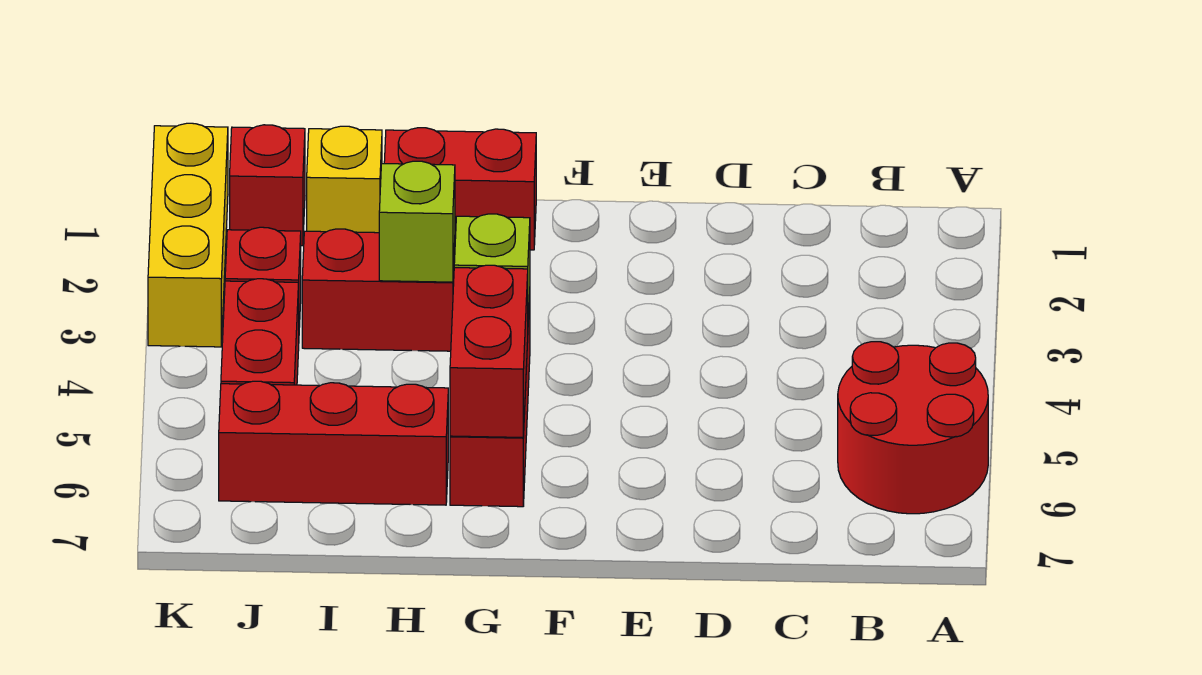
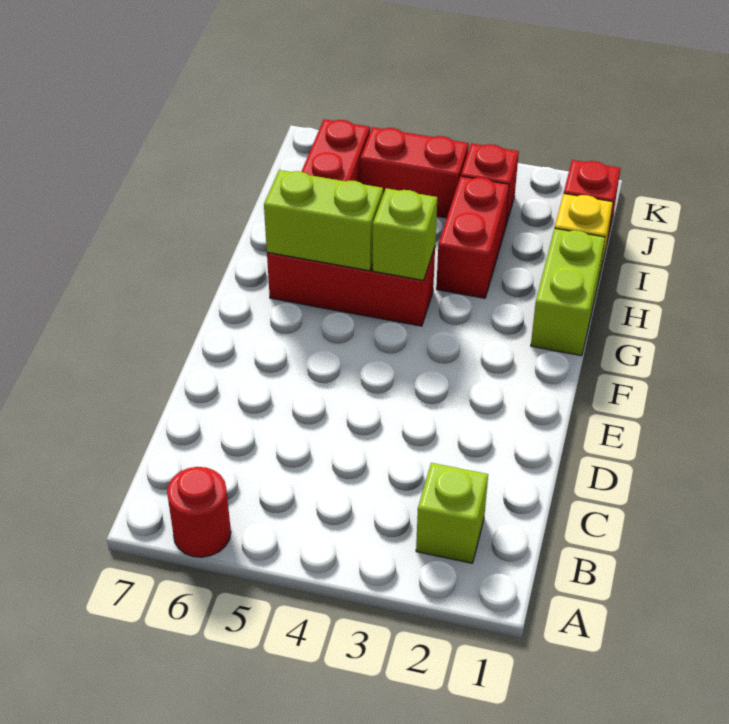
red round brick A5:B6 level 1 -> red round brick A6 level 1
red brick G1:H1 level 1 -> lime brick G1:H1 level 1
red brick G5:G6 level 2 -> lime brick G5:G6 level 2
lime brick H3 level 2 -> lime brick B2 level 1
yellow brick K1:K3 level 1 -> none

